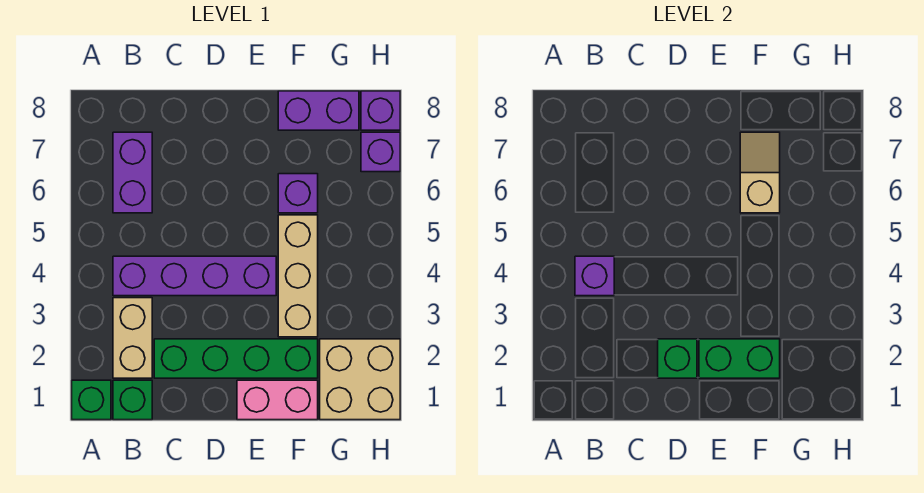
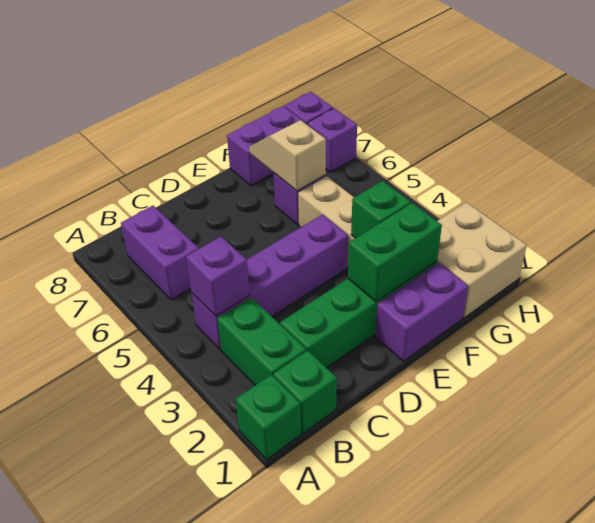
tan brick B2:B3 level 1 -> green brick B2:B3 level 1
green brick D2 level 2 -> green brick F3 level 2
pink brick E1:F1 level 1 -> purple brick E1:F1 level 1

